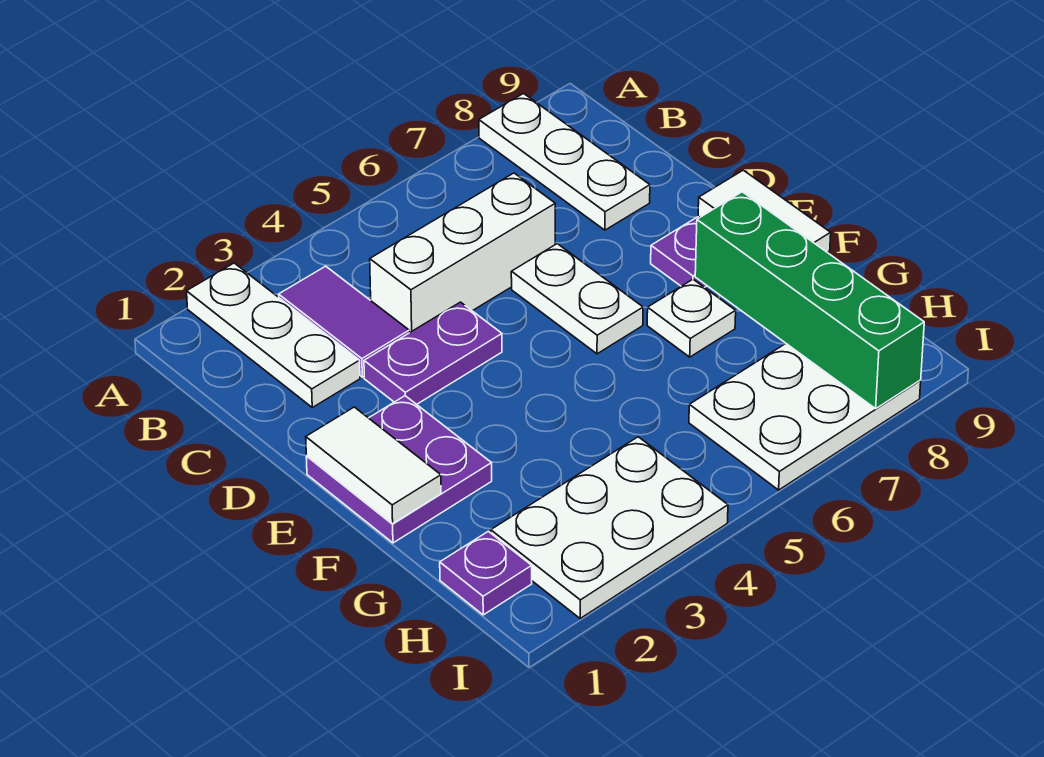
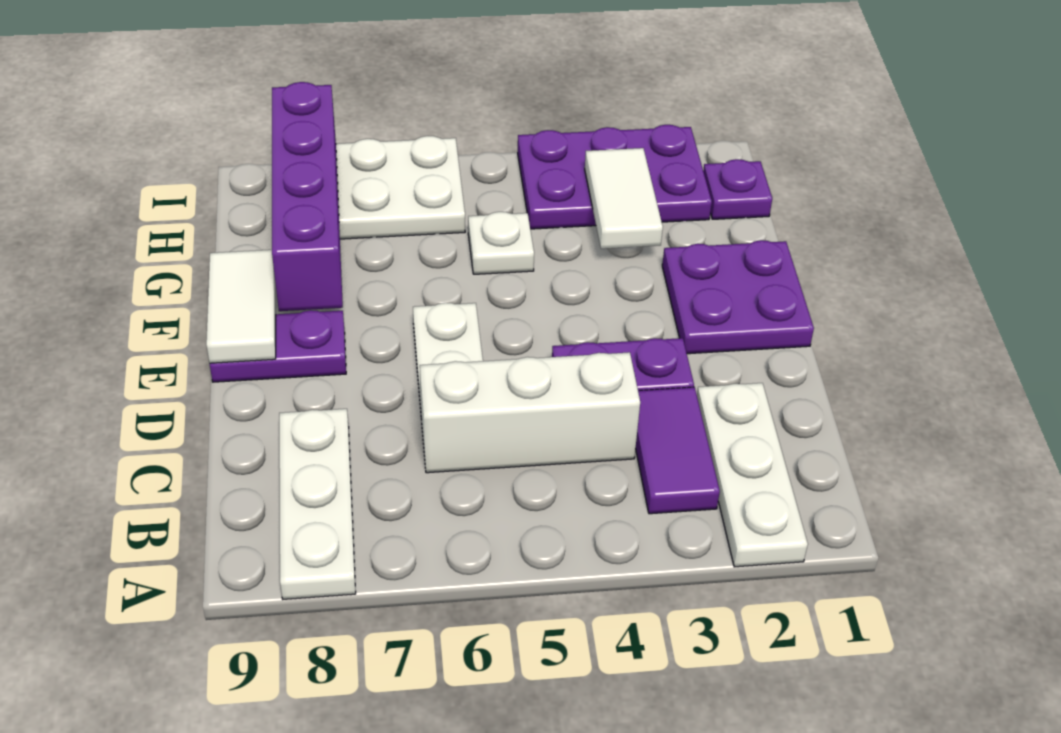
white tile E1:F1 level 2 -> white tile G3:H3 level 2
white plate F7 level 1 -> white plate G5 level 1
green brick F8:I8 level 2 -> purple brick F8:I8 level 2
white plate H2:I4 level 1 -> purple plate H2:I4 level 1

